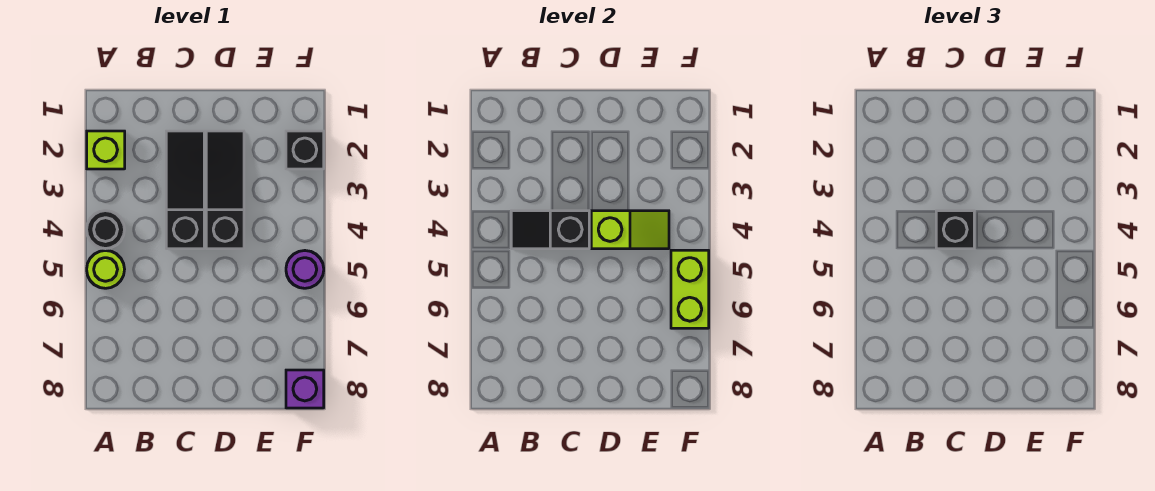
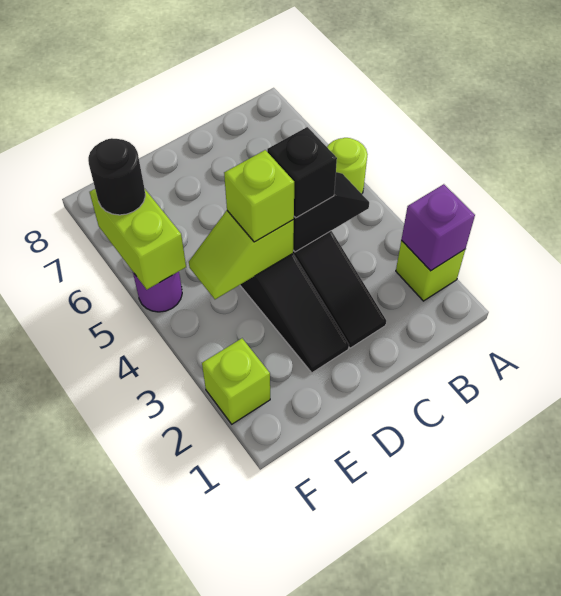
black round brick A4 level 1 -> black round brick F6 level 3
none -> lime brick D4 level 3
black brick F2 level 1 -> lime brick F2 level 1
purple brick F8 level 1 -> purple brick A2 level 2

